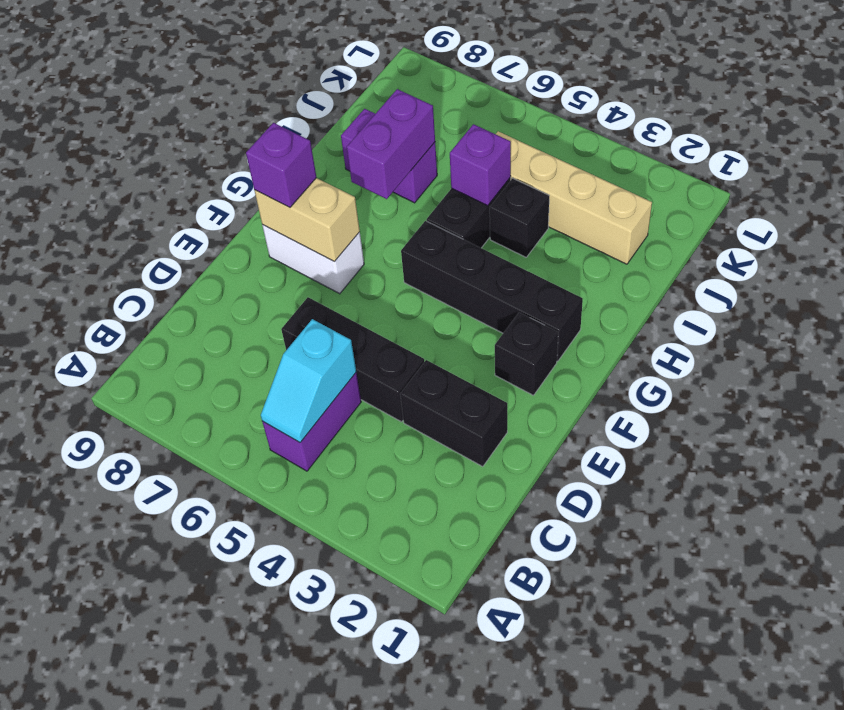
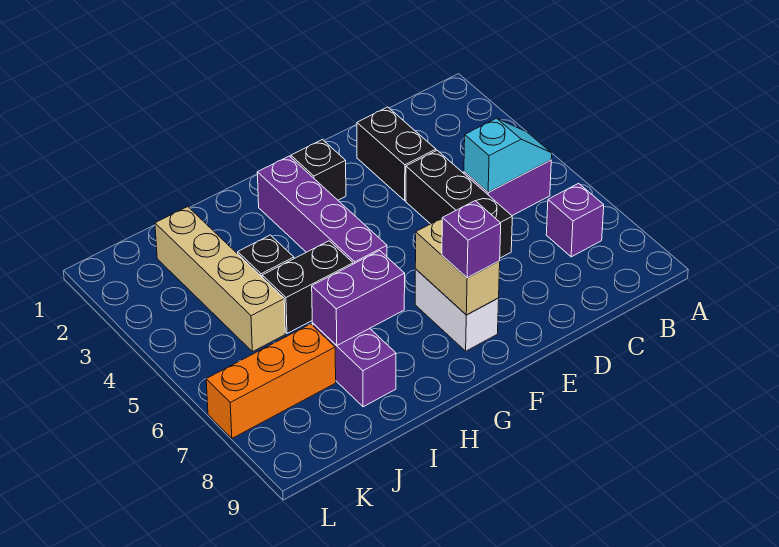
black brick G2:G5 level 1 -> purple brick G2:G5 level 1
purple brick I5 level 2 -> purple brick B7 level 1
none -> orange brick J7:L7 level 1

